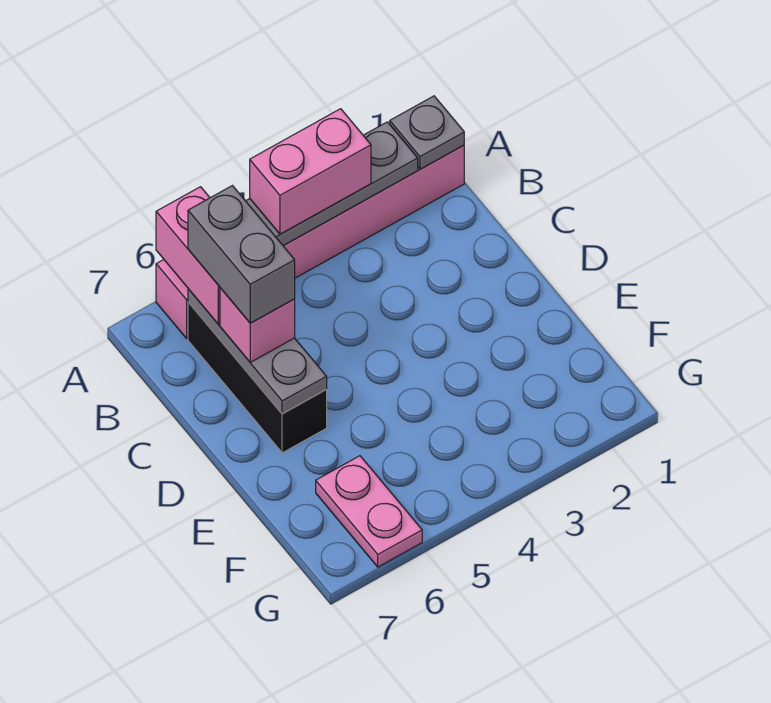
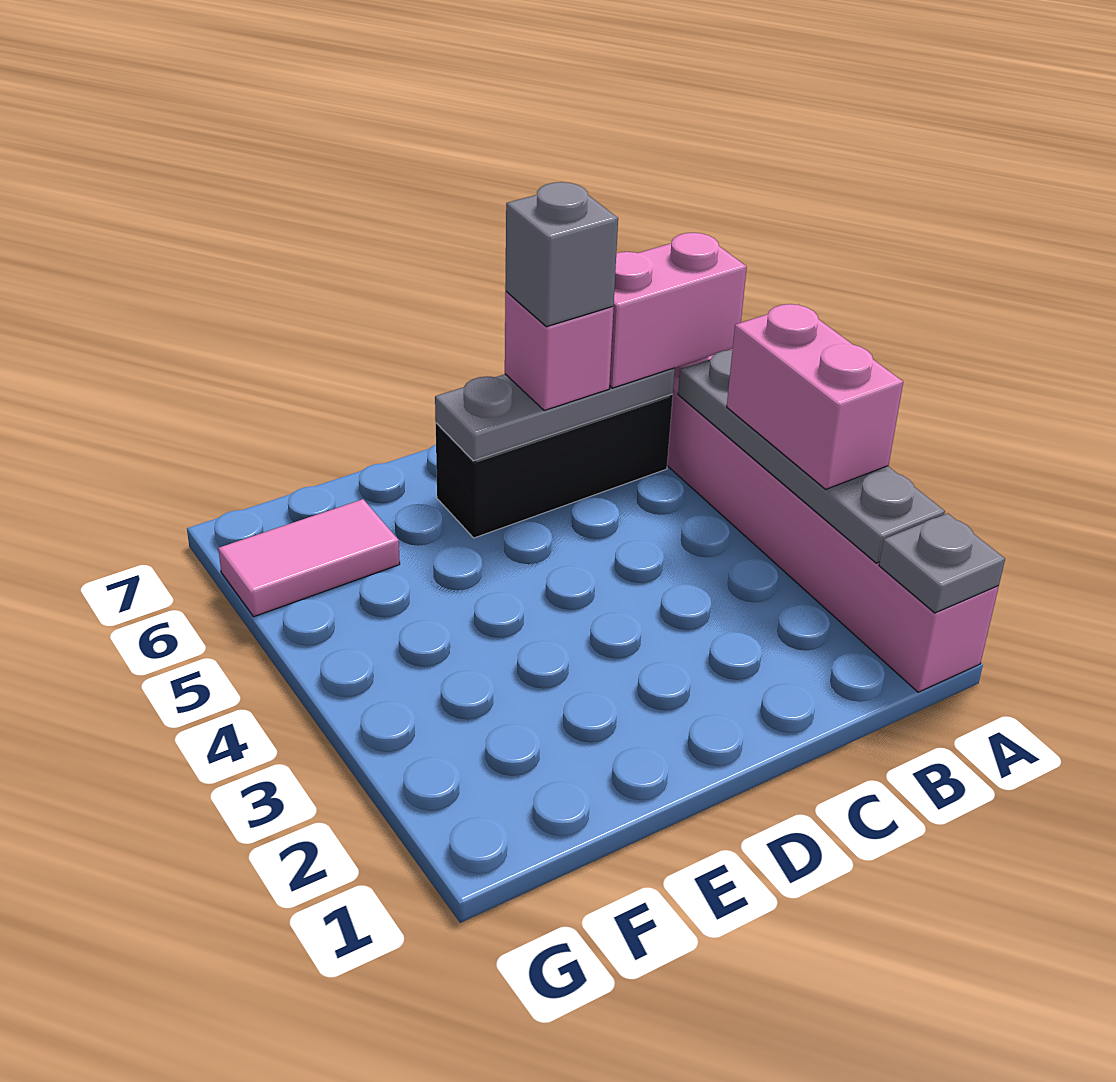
grey brick B6:C6 level 4 -> grey brick C6 level 4
pink plate F6:G6 level 1 -> pink tile F6:G6 level 1

